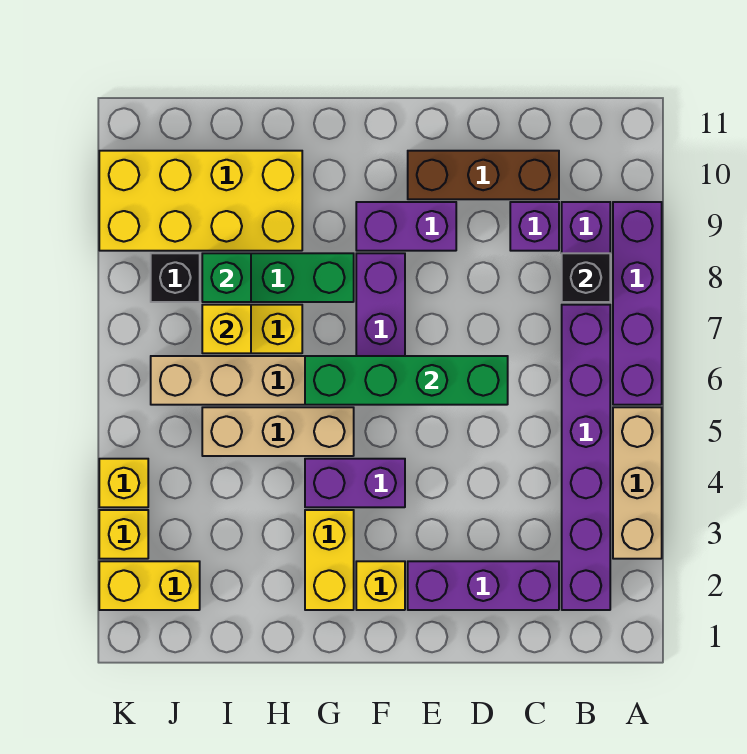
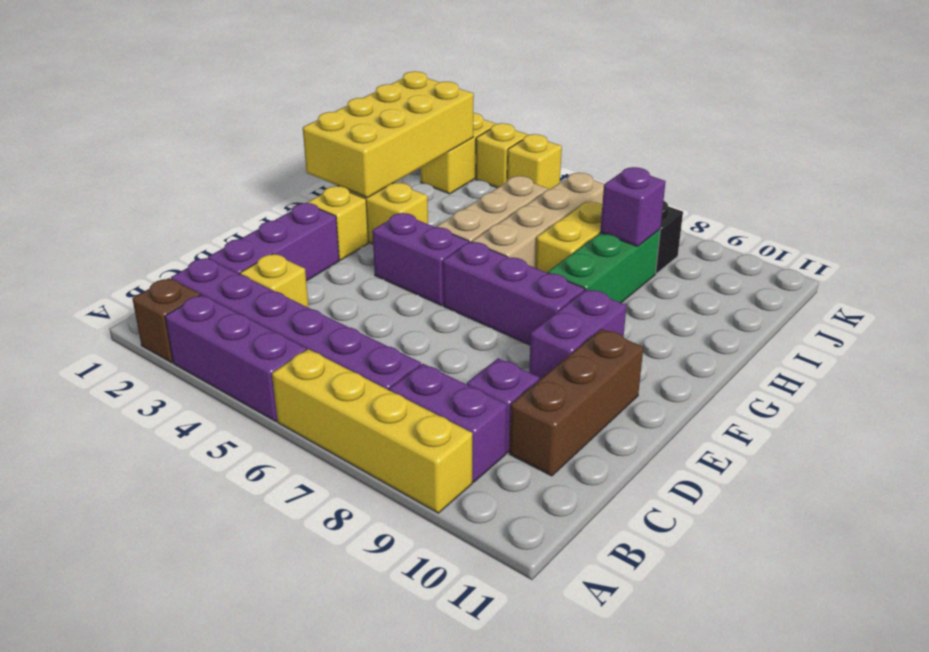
none -> brown brick A2 level 1
tan brick A3:A5 level 1 -> purple brick A3:A5 level 1
purple brick A6:A9 level 1 -> yellow brick A6:A9 level 1
black brick B8 level 2 -> none
green brick D6:G6 level 2 -> none
purple brick F4:G4 level 1 -> purple brick F4:F5 level 1
yellow brick H9:K10 level 1 -> yellow brick G1:J2 level 2
yellow brick I7 level 2 -> yellow brick C3 level 1
green brick I8 level 2 -> purple brick I8 level 2

